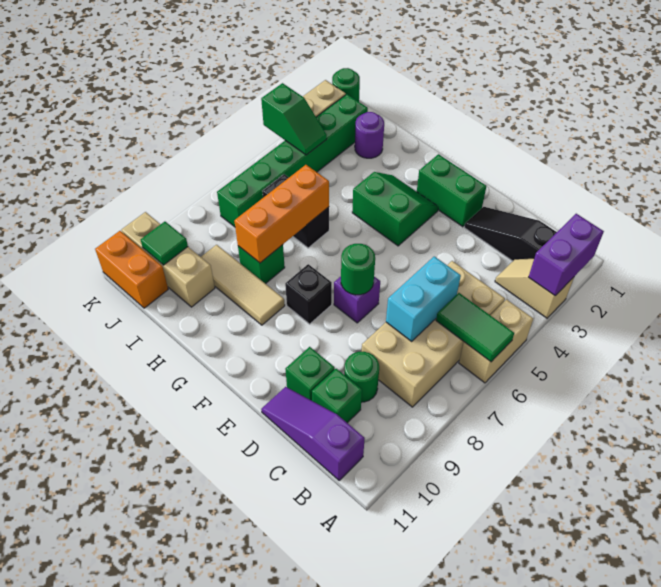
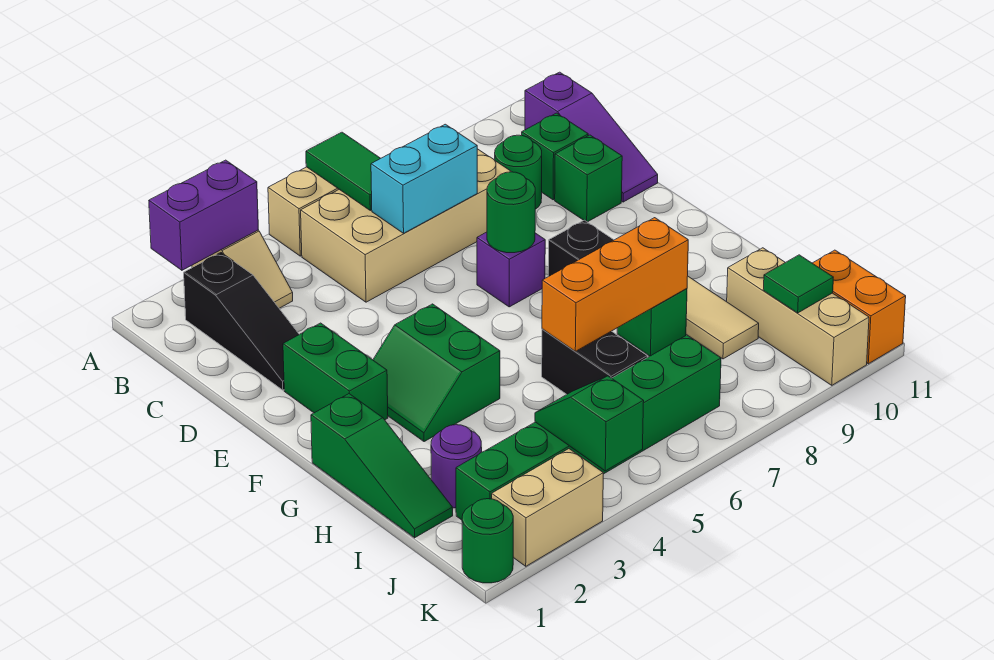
none -> green slope G1:I1 level 1 top G

